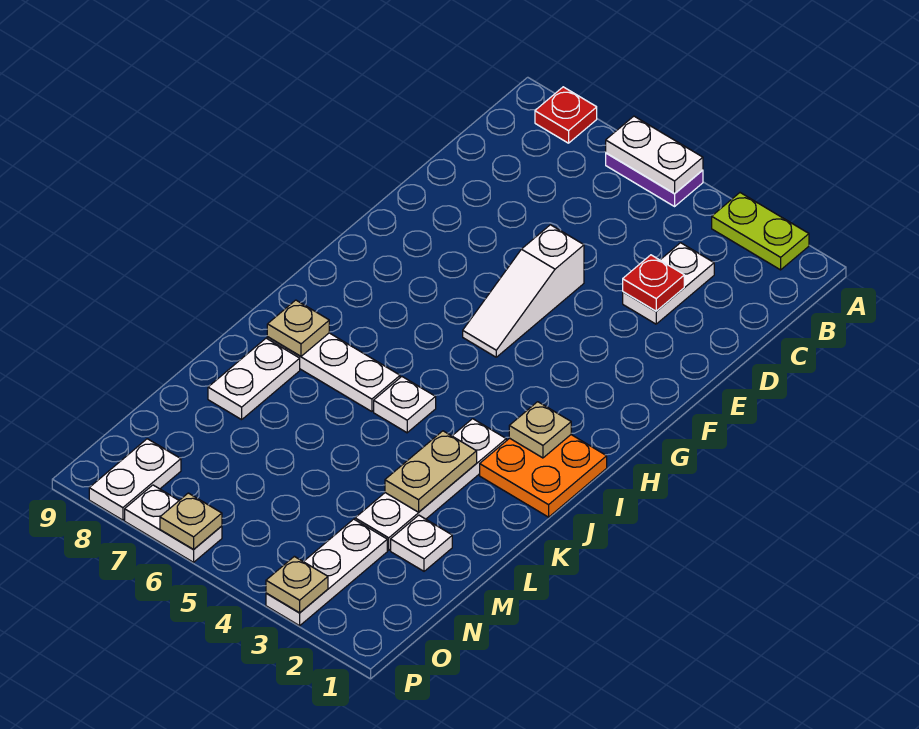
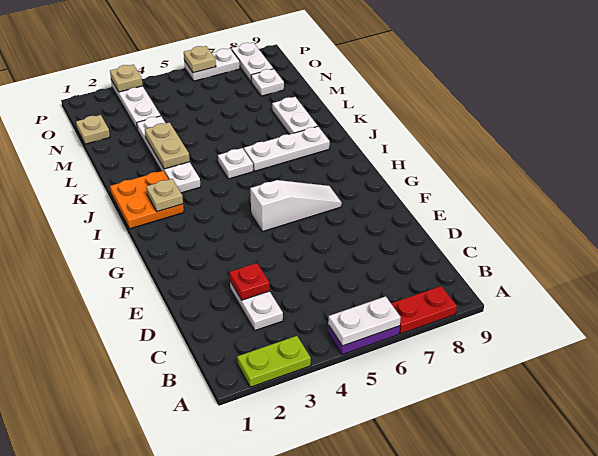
red plate A8 level 1 -> red plate A7:A8 level 1
white slope E5:G5 level 1 top E -> white slope G5:G7 level 1 top 5
tan plate J8 level 2 -> tan plate N1 level 1
white plate M2 level 1 -> white plate N8 level 1

